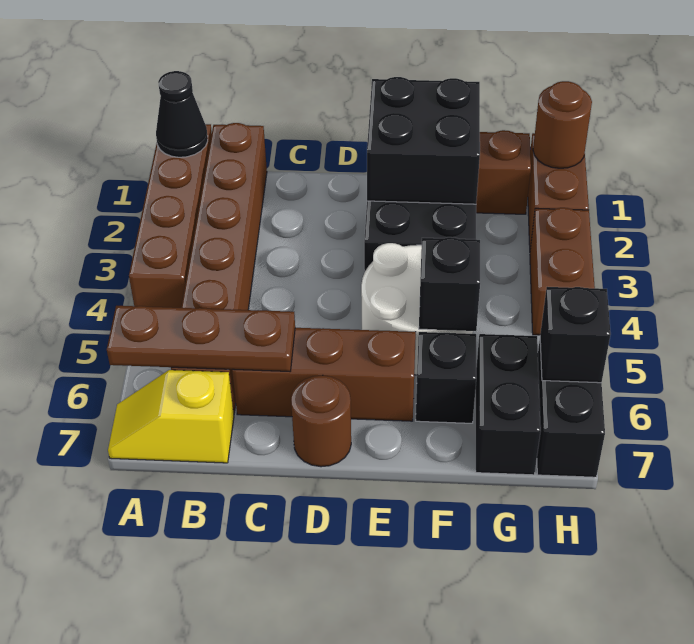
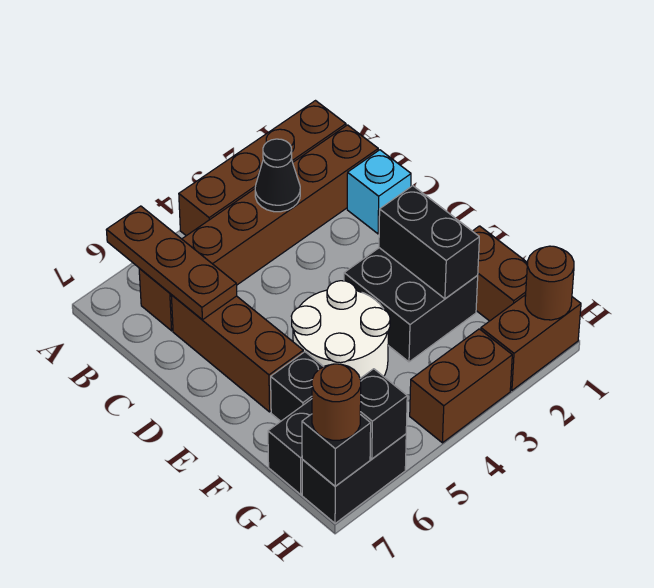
black cone A1 level 2 -> black cone B3 level 2
yellow slope A7:B7 level 1 top B -> none
none -> cyan brick C1 level 1
brown round brick D7 level 1 -> brown round brick H7 level 3
black brick E1:F2 level 2 -> black brick E2:F2 level 2
black brick F5 level 2 -> black brick H7 level 2

